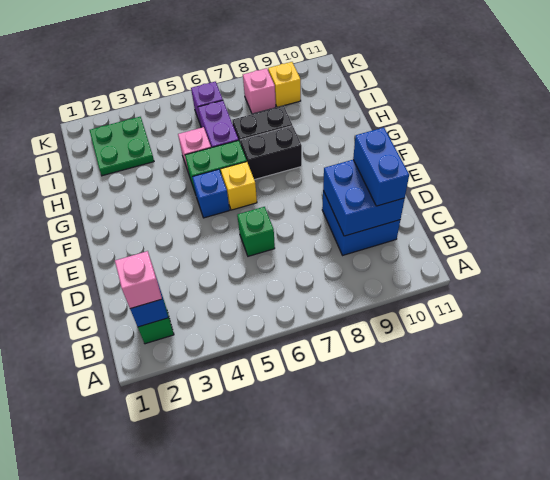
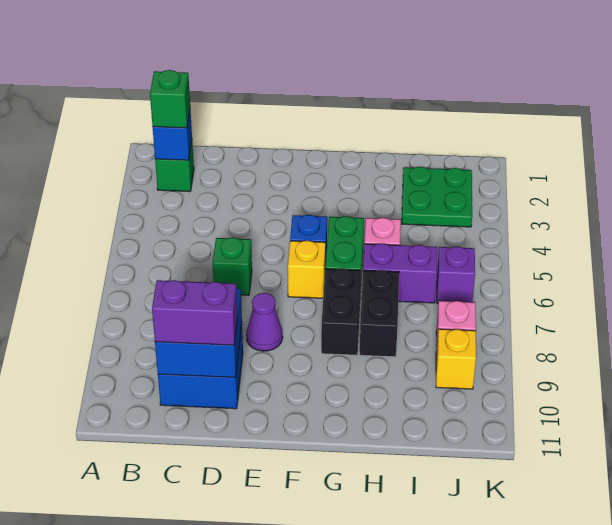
pink brick B2 level 3 -> green brick B2 level 3
blue brick C10:D10 level 3 -> purple brick C10:D10 level 3
none -> purple cone E8 level 1

